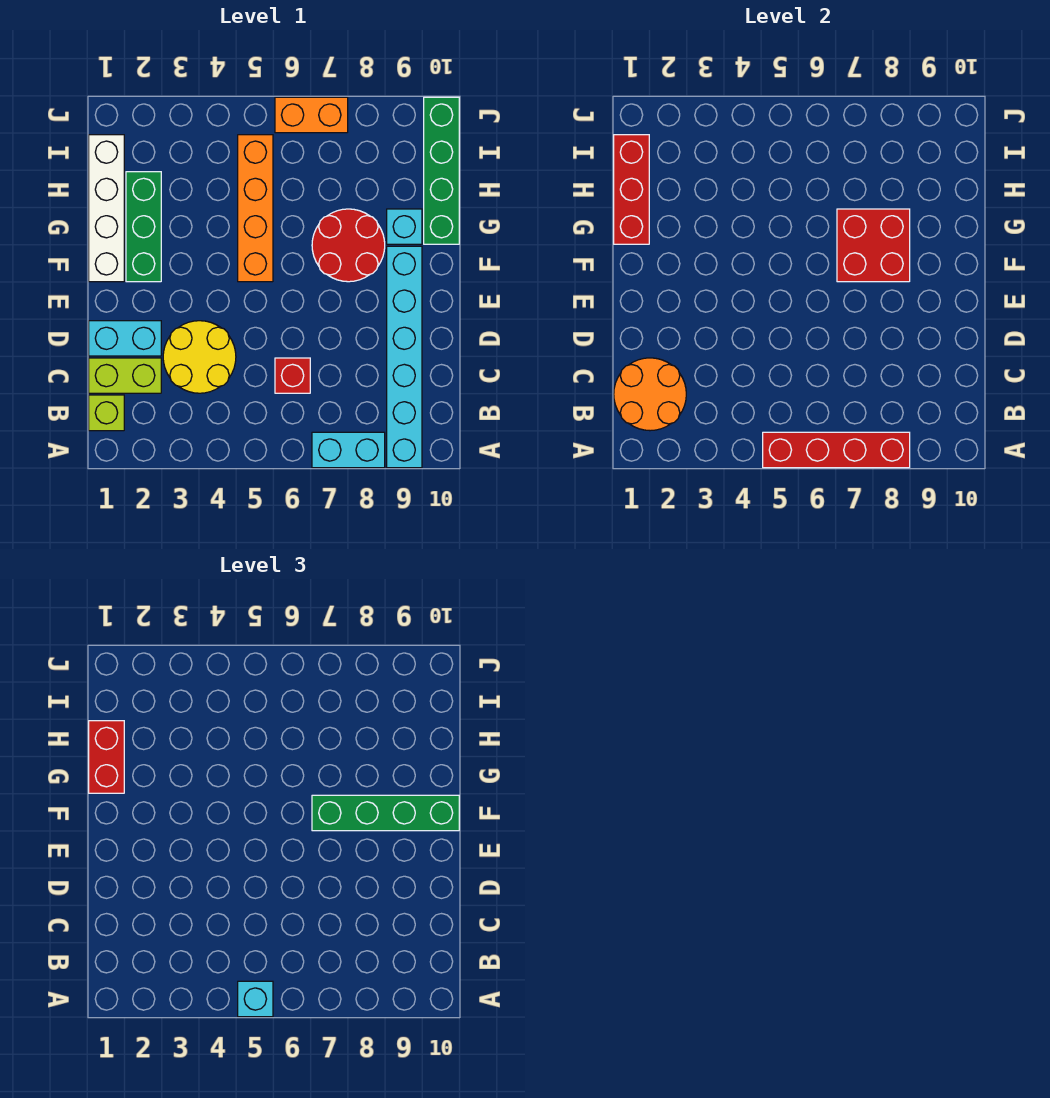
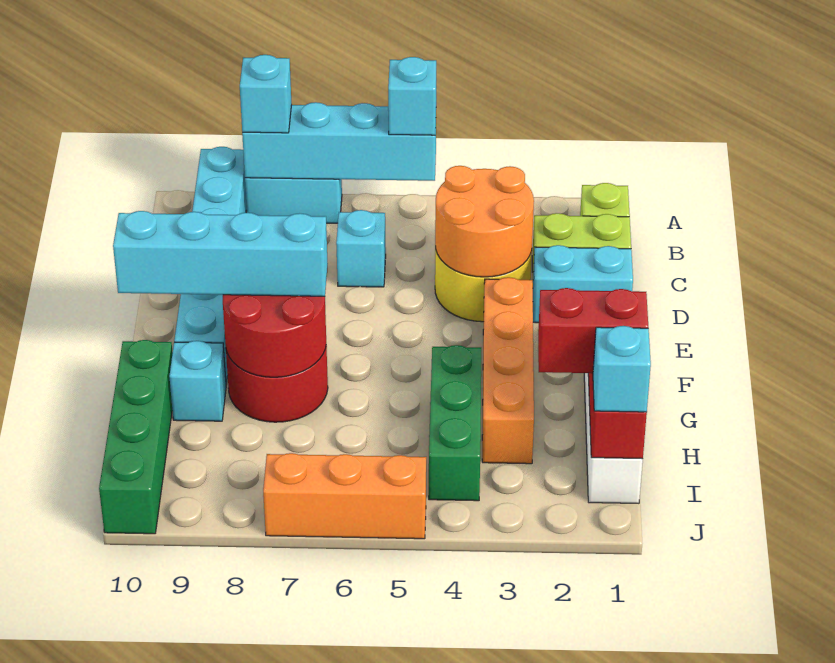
red brick A5:A8 level 2 -> cyan brick A5:A8 level 2
none -> cyan brick A8 level 3
orange round brick B1:C2 level 2 -> orange round brick C3:D4 level 2
red brick C6 level 1 -> cyan brick C6 level 1
green brick F2:H2 level 1 -> green brick G4:I4 level 1
orange brick F5:I5 level 1 -> orange brick E3:H3 level 1
red brick F7:G8 level 2 -> red round brick F7:G8 level 2
green brick F7:F10 level 3 -> cyan brick F7:F10 level 3
red brick G1:H1 level 3 -> red brick H1:H2 level 3
none -> cyan brick I1 level 3
orange brick J6:J7 level 1 -> orange brick J5:J7 level 1

